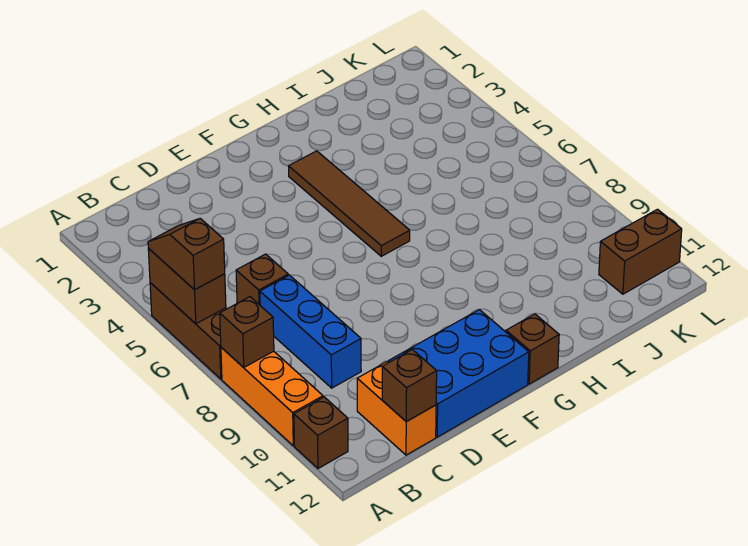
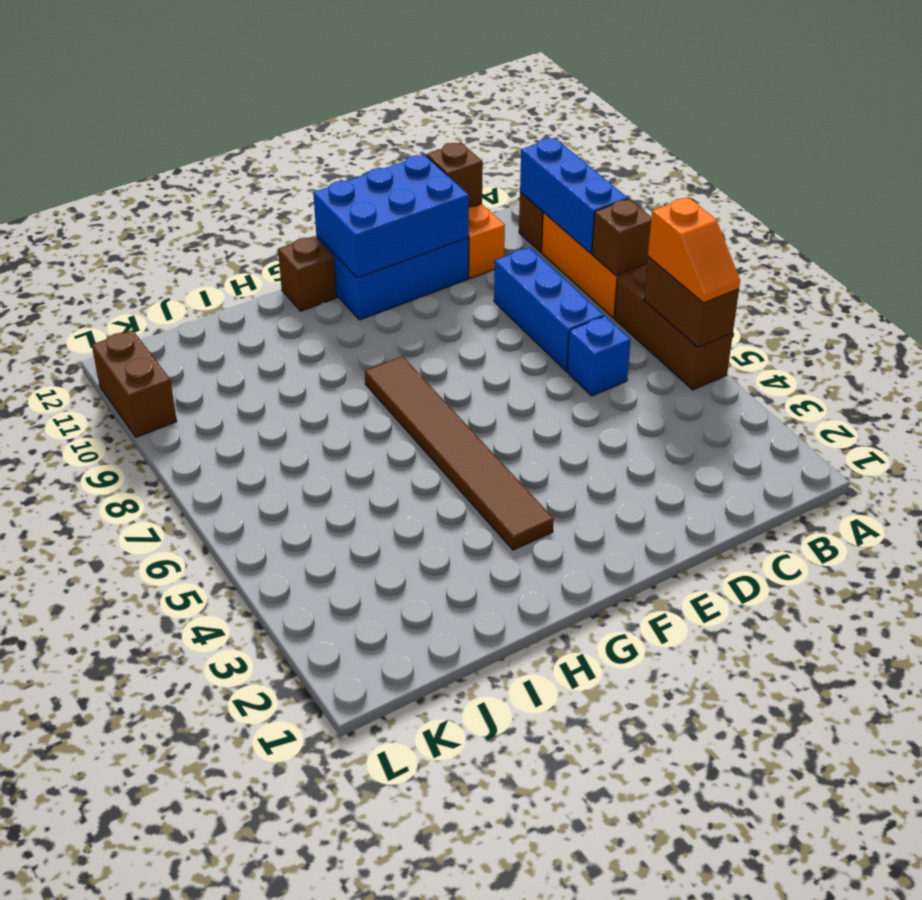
brown slope A5:A6 level 3 top 6 -> orange slope A5:A6 level 3 top 6
none -> blue brick A9:A11 level 2
brown brick C6 level 1 -> blue brick C6 level 1
none -> blue brick D11:F12 level 2
brown tile G3:G6 level 1 -> brown tile G3:G8 level 1
brown brick K11:L11 level 1 -> brown brick L10:L11 level 1

